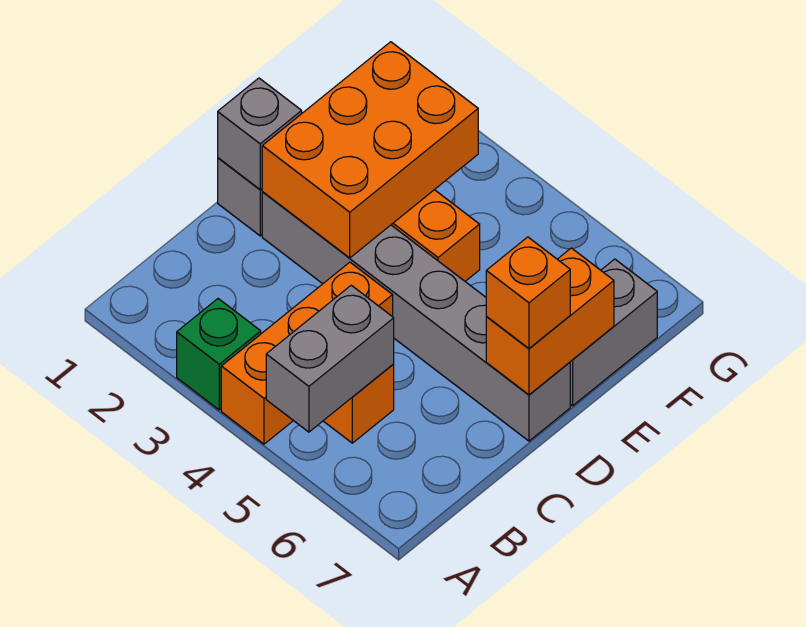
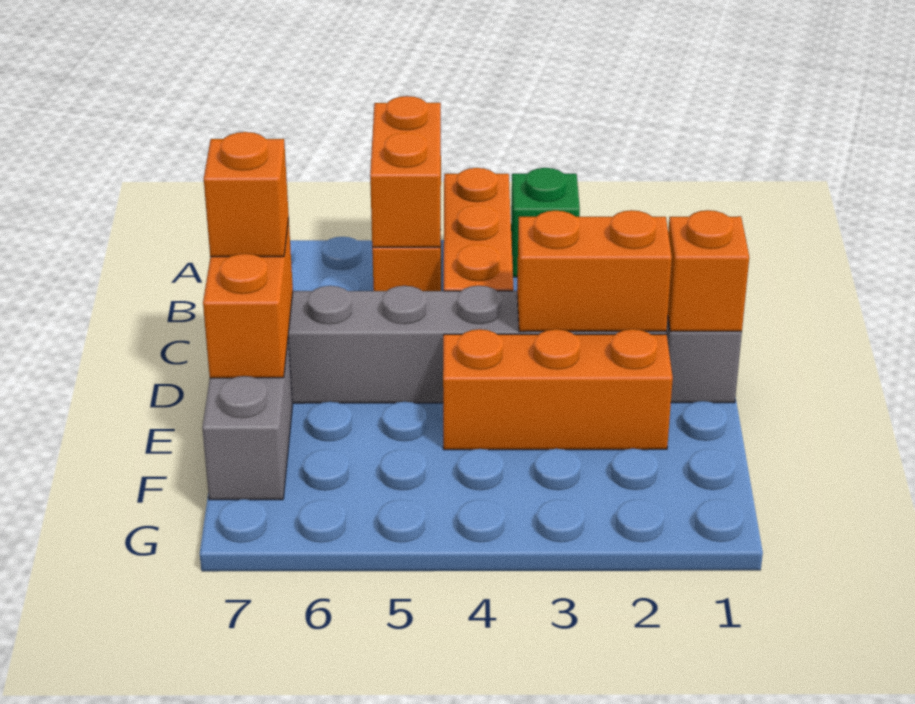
grey brick A5:B5 level 2 -> orange brick A5:B5 level 2
grey brick D1 level 2 -> orange brick D1 level 2
orange brick D2:F3 level 2 -> orange brick D2:D3 level 2

